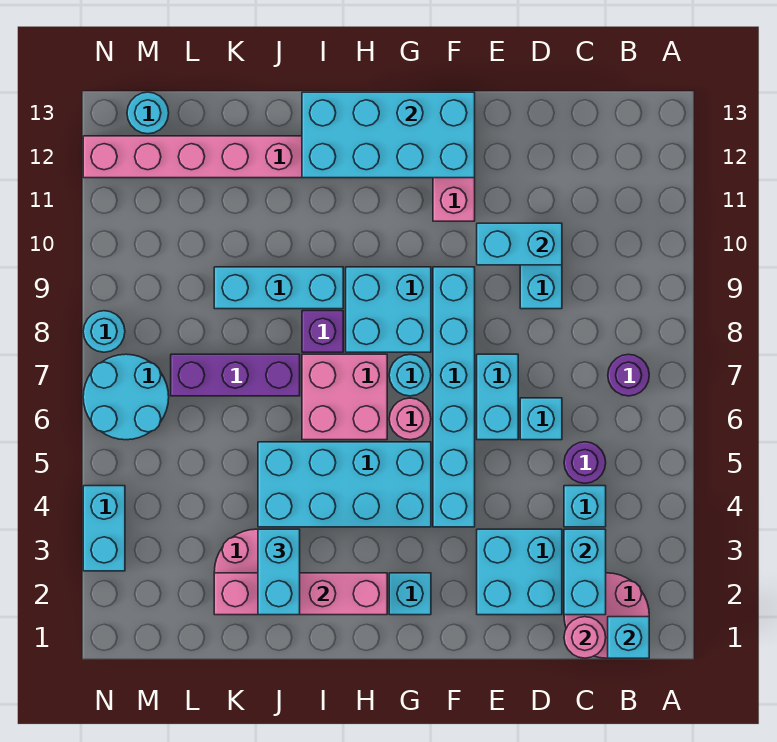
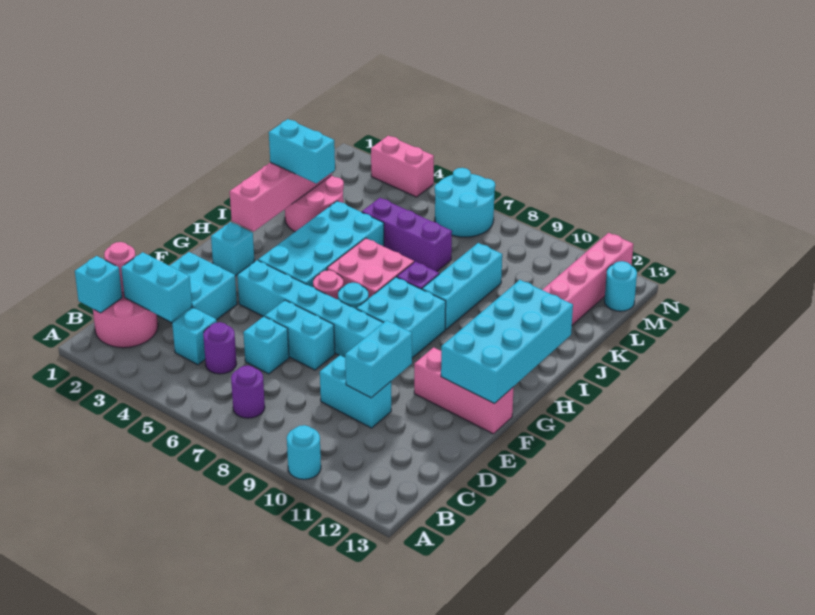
purple brick J7:L7 level 1 -> purple brick K5:K7 level 1
cyan brick N3:N4 level 1 -> pink brick N3:N4 level 1
cyan round brick N8 level 1 -> cyan round brick A10 level 1

